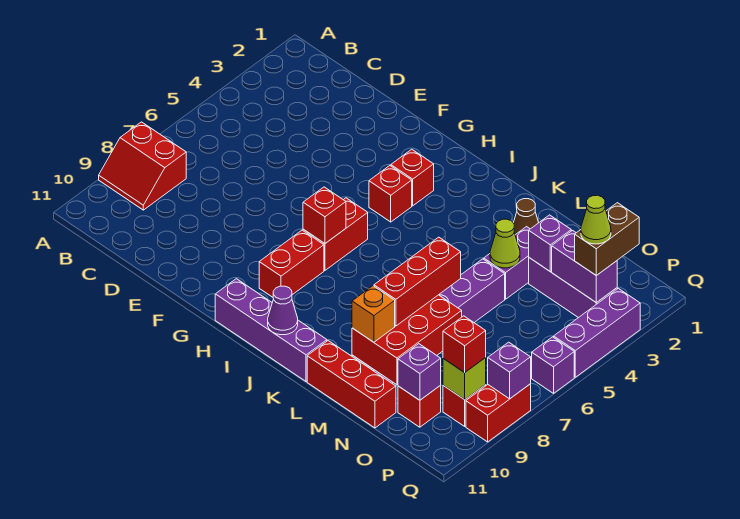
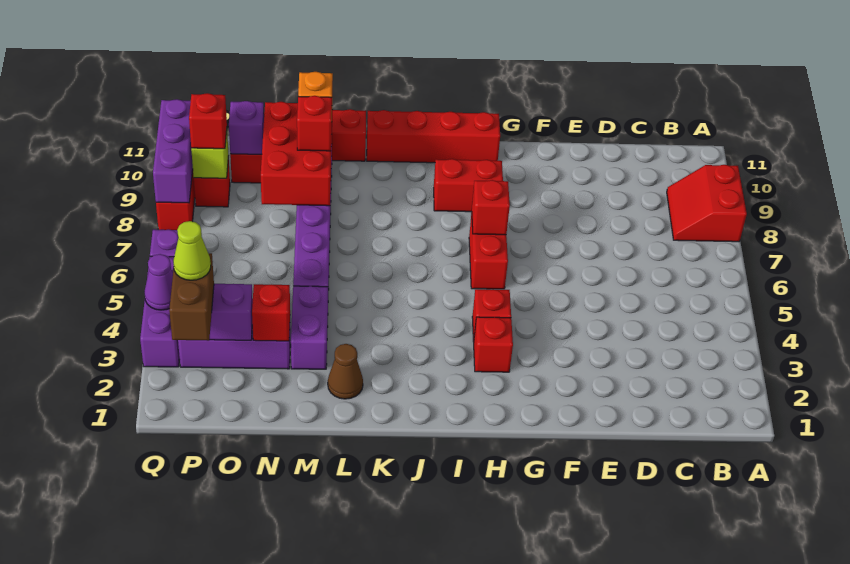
red slope A8:B9 level 1 top 8 -> red slope A8:B9 level 1 top A
red brick H8:H9 level 1 -> red brick H9:I9 level 1
purple brick H11:K11 level 1 -> red brick H11:K11 level 1
purple cone J11 level 2 -> purple cone Q4 level 2
lime cone M4 level 2 -> none
red brick M7:M9 level 3 -> red brick M9 level 3
purple brick N3 level 2 -> red brick N3 level 2
purple brick Q8 level 2 -> purple brick Q8:Q10 level 2

